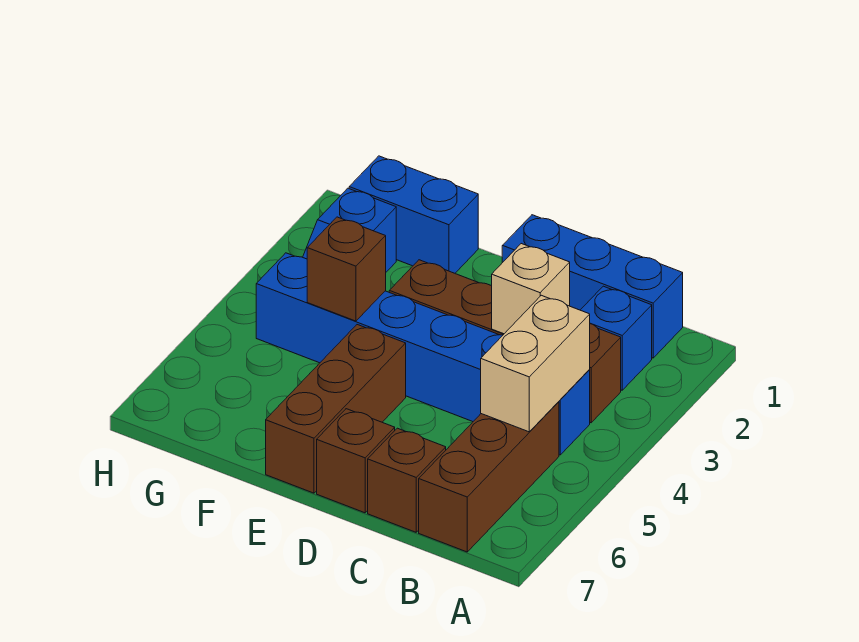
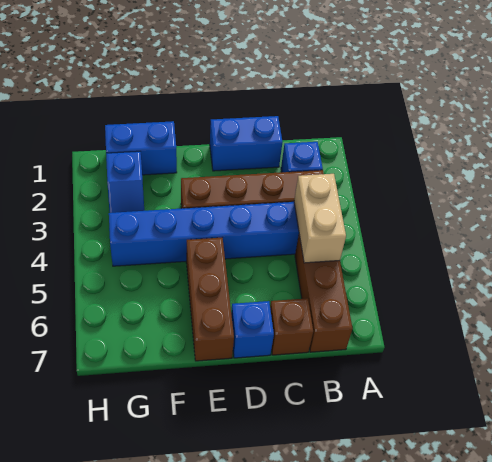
blue brick B1:D1 level 1 -> blue brick C1:D1 level 1
tan brick C3 level 2 -> none
brown brick D7 level 1 -> blue brick D7 level 1
brown brick F4 level 2 -> none

